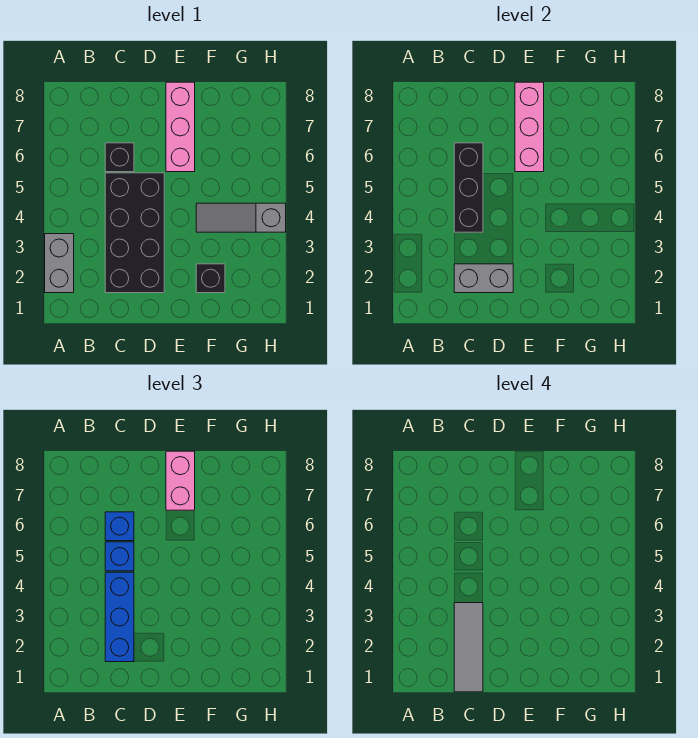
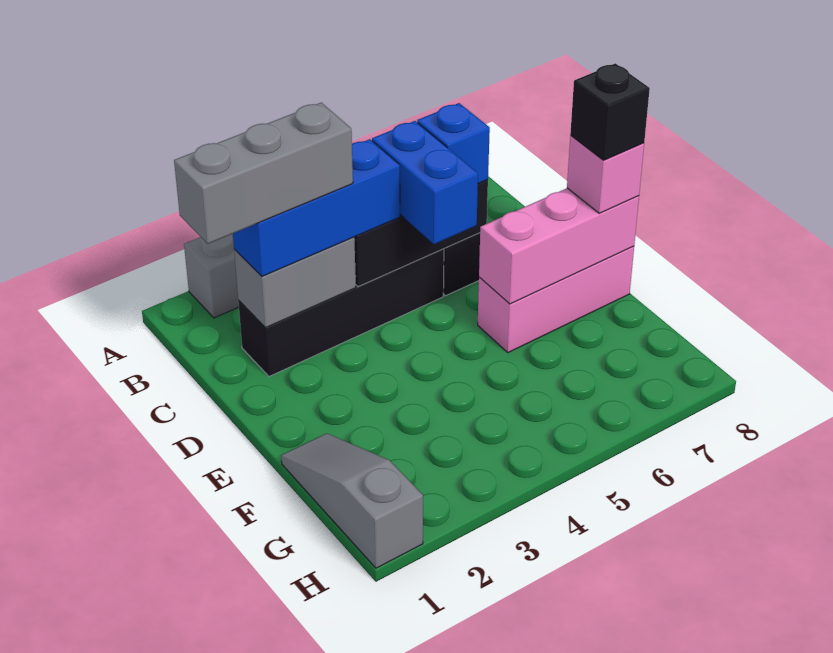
grey tile C1:C3 level 4 -> grey brick C1:C3 level 4
black brick C2:D5 level 1 -> black brick C2:C5 level 1
grey brick C2:D2 level 2 -> grey brick C2:C3 level 2
blue brick C5 level 3 -> blue brick C5:D5 level 3
pink brick E7:E8 level 3 -> pink brick E8 level 3
black brick F2 level 1 -> black brick E8 level 4
grey slope F4:H4 level 1 top H -> grey slope F1:H1 level 1 top H

